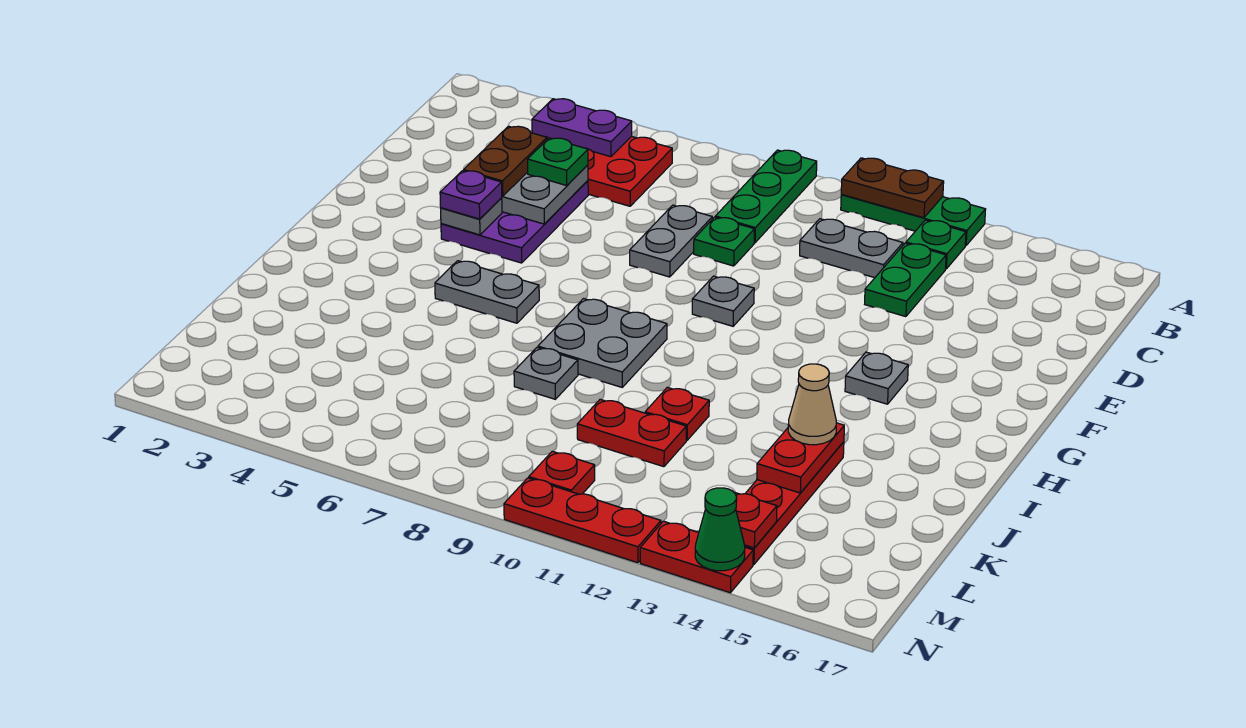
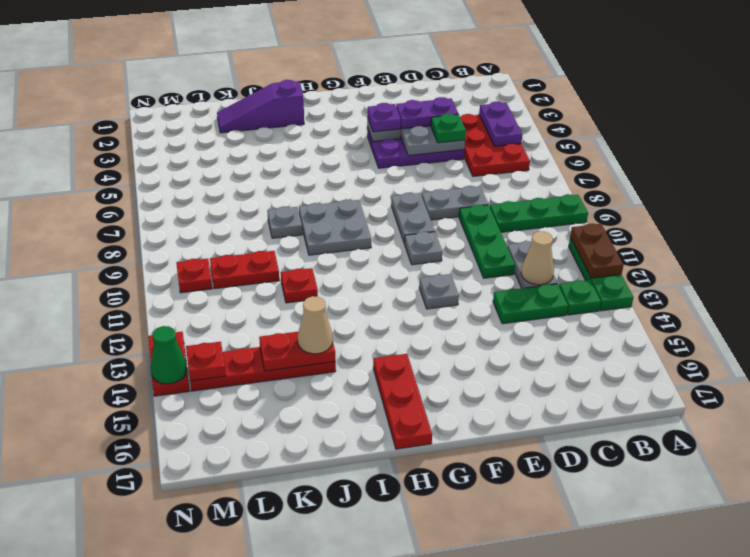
none -> tan cone C12 level 2
brown plate D4:E4 level 3 -> purple plate D4:E4 level 3
green plate D9 level 1 -> green plate D9:D11 level 1
grey plate G14 level 1 -> grey plate F12 level 1
grey plate H5:H6 level 1 -> grey plate F8:F9 level 1
none -> purple slope I2:K2 level 1 top I
red plate K10:K11 level 1 -> red plate K10:L10 level 1
red plate N10:N12 level 1 -> red plate H15:H17 level 1

